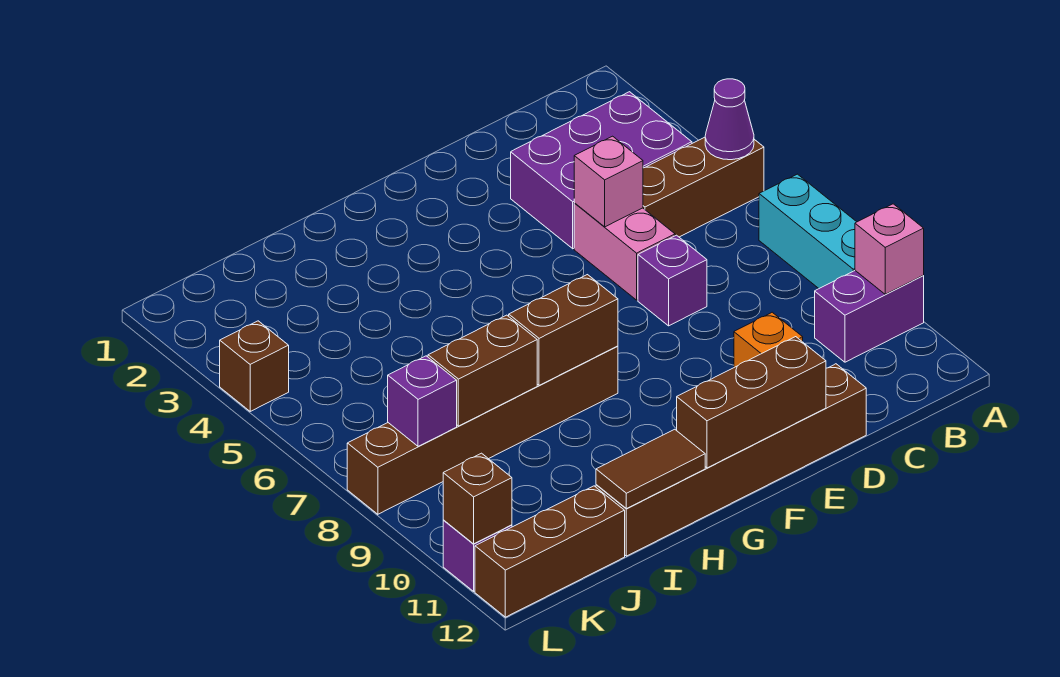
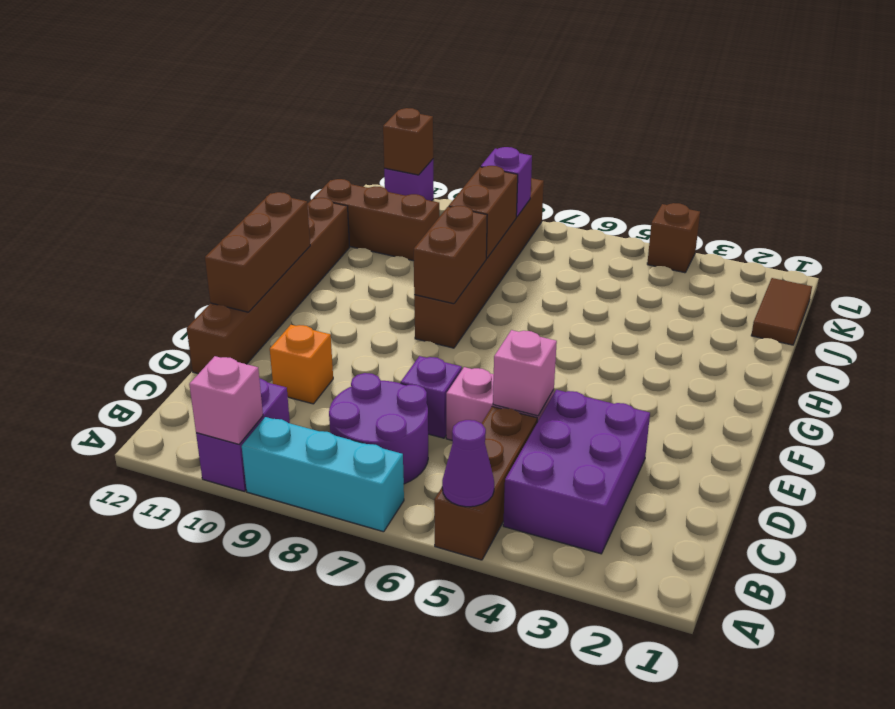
none -> purple round brick B7:C8 level 1
brown tile H12:I12 level 2 -> brown tile J1:K1 level 1
brown brick J12:L12 level 1 -> brown brick J10:J12 level 1

